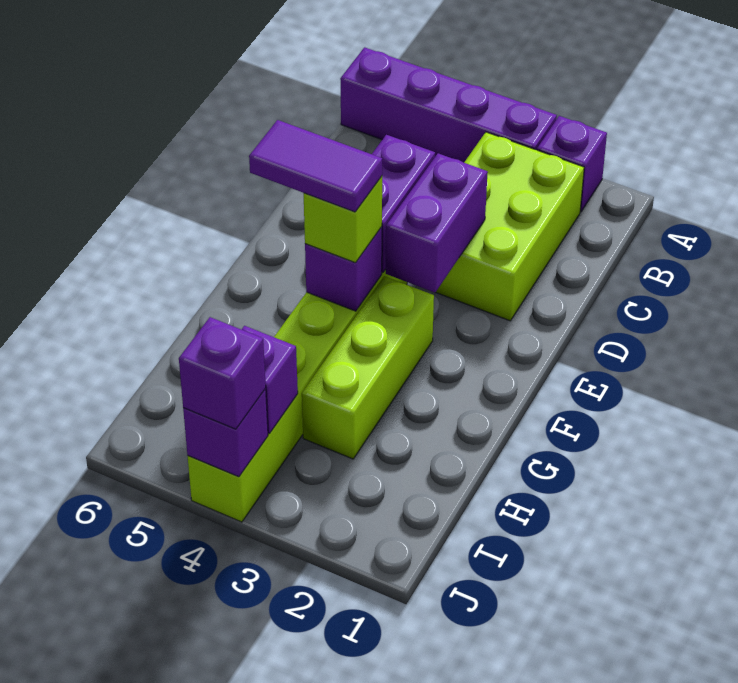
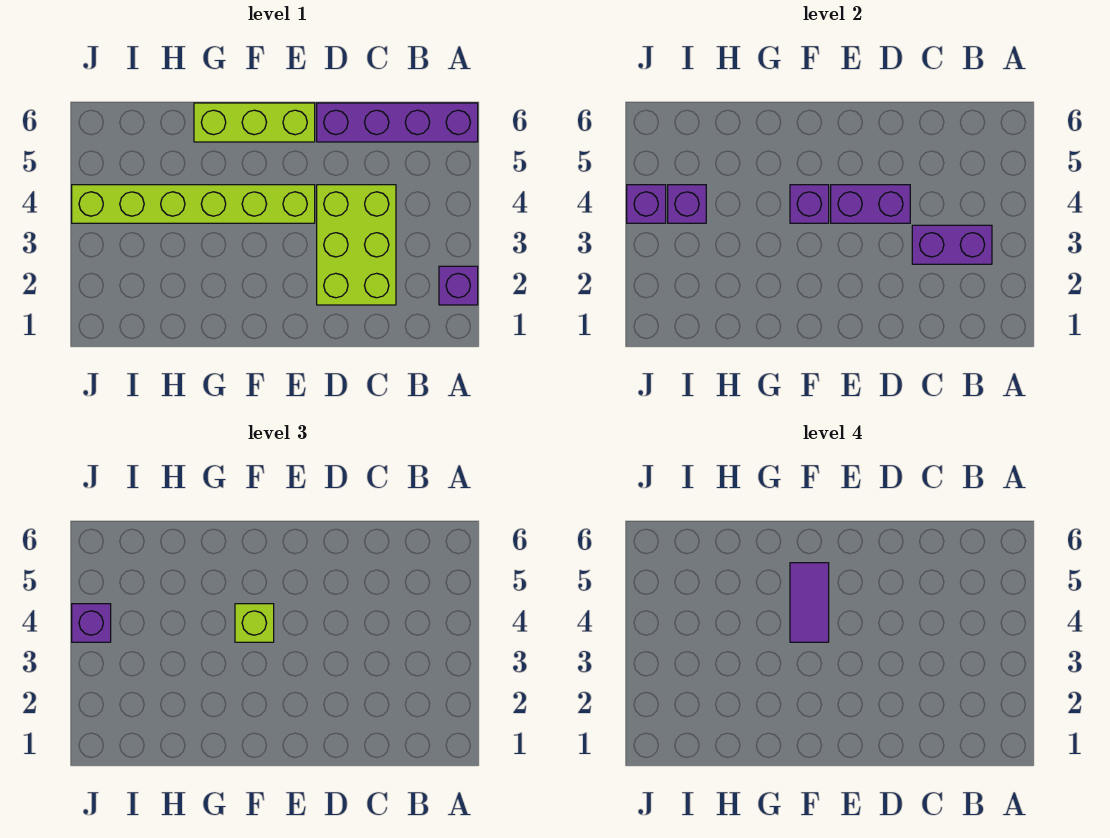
purple brick A3:A6 level 1 -> purple brick A6:D6 level 1
lime brick B2:D3 level 1 -> lime brick C2:D4 level 1
purple brick D3:E3 level 2 -> purple brick B3:C3 level 2
lime brick F3:H3 level 1 -> lime brick E6:G6 level 1

